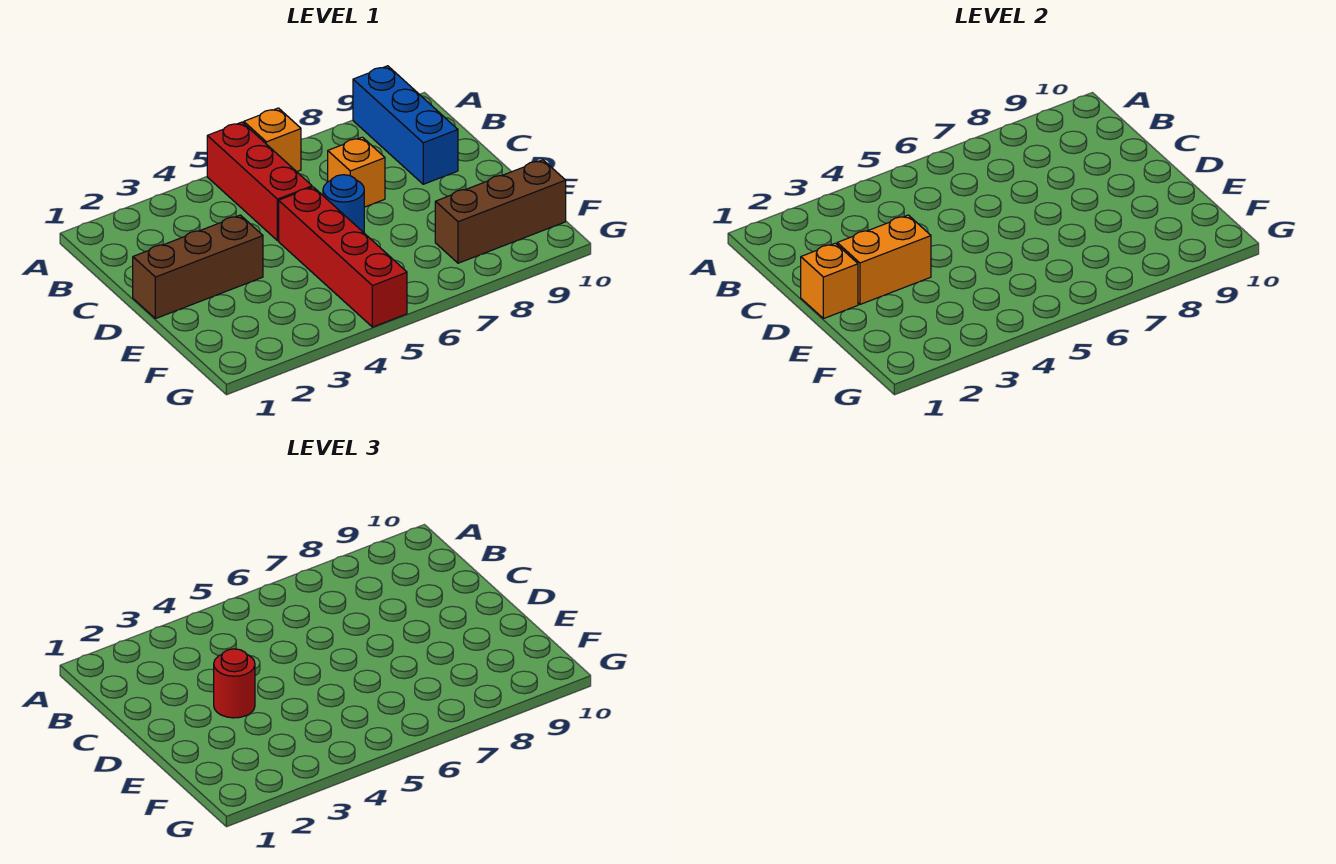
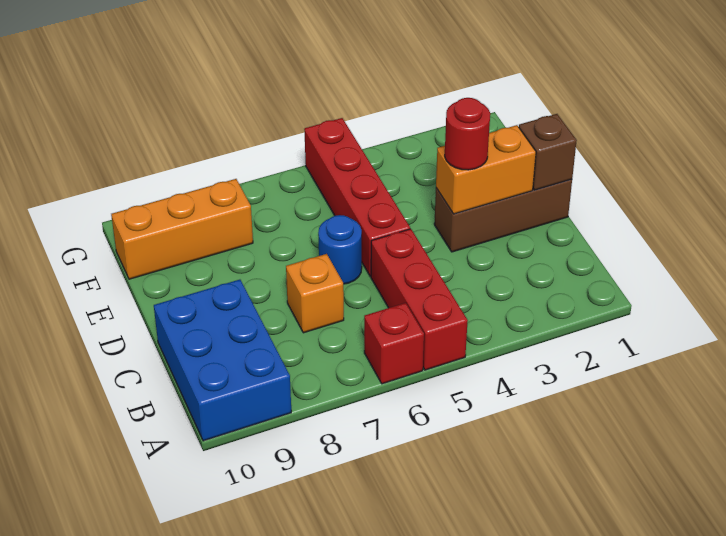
orange brick A6 level 1 -> red brick A6 level 1
blue brick A9:C9 level 1 -> blue brick A9:C10 level 1
orange brick D1 level 2 -> brown brick D1 level 2
brown brick F8:F10 level 1 -> orange brick F8:F10 level 1

